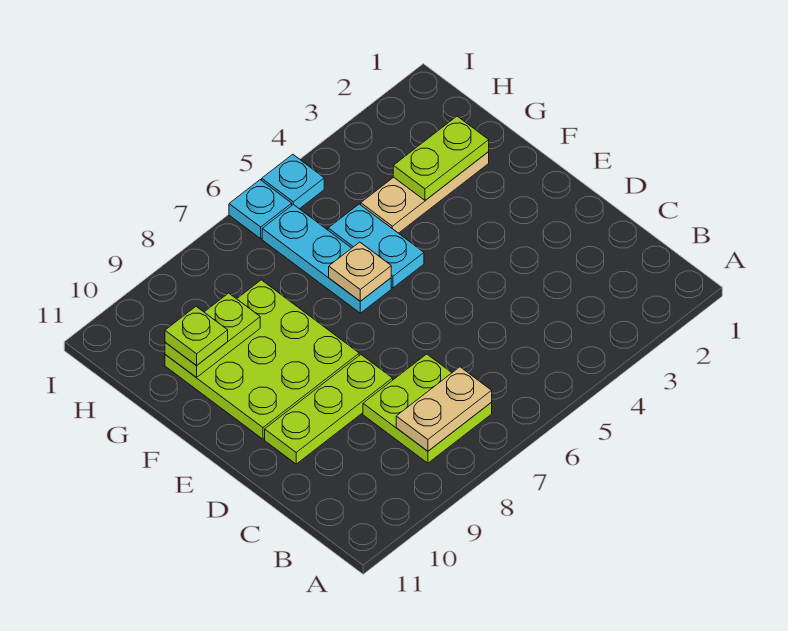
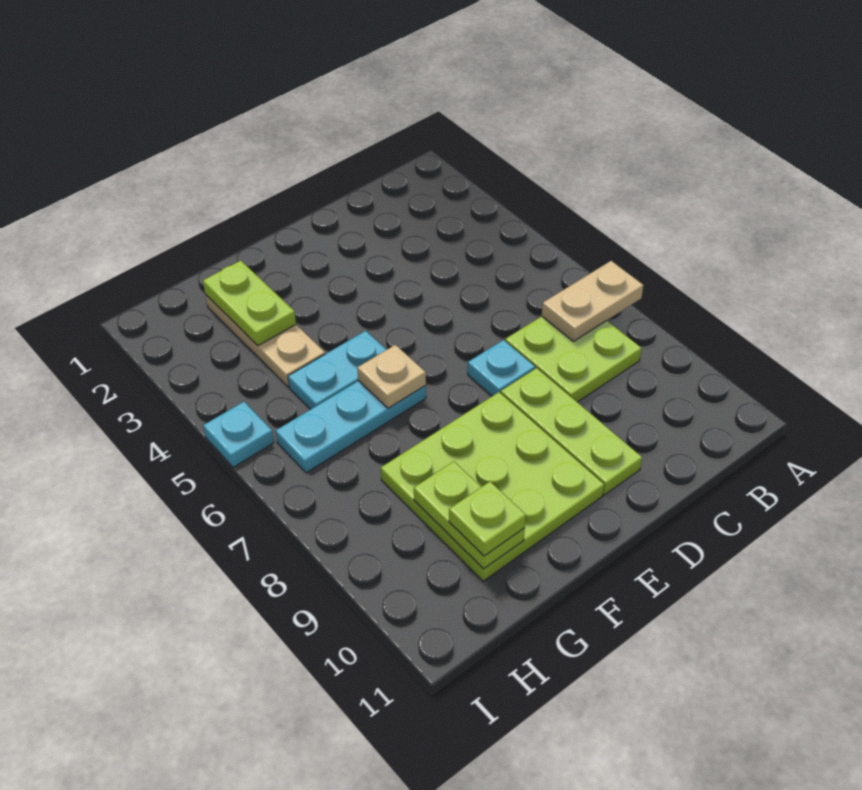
tan plate B7:B8 level 2 -> tan plate A7:B7 level 2
cyan plate I6 level 1 -> cyan plate D7 level 1

